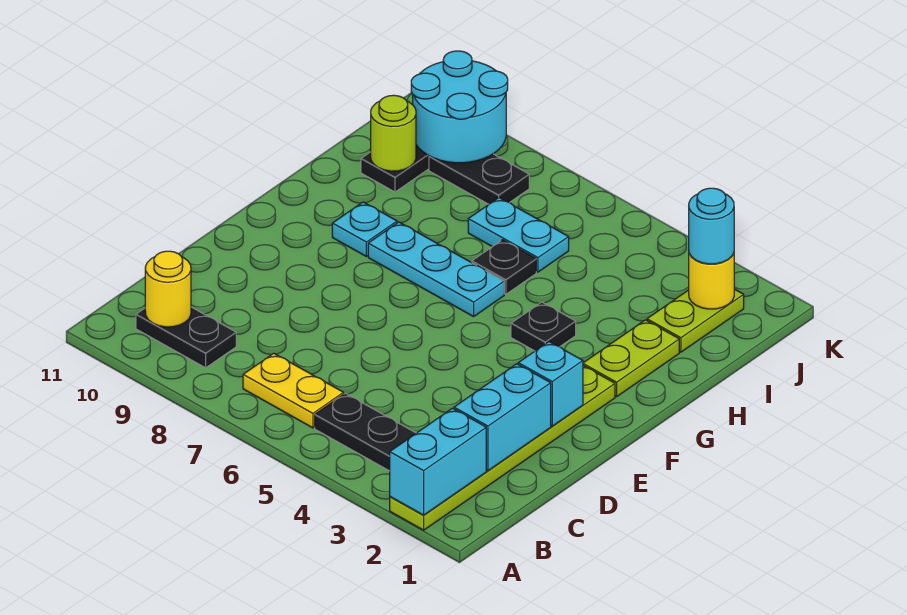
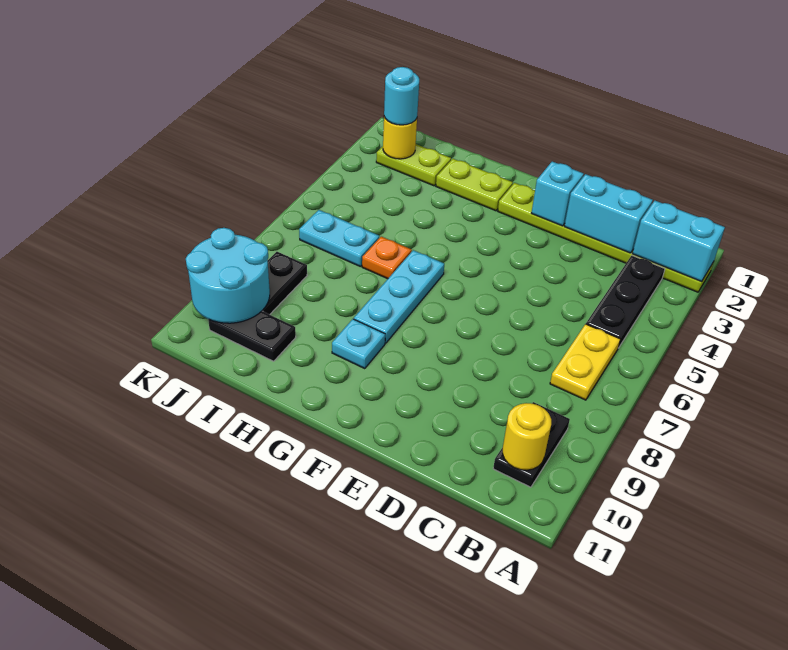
black plate G4 level 1 -> none
black plate H6 level 1 -> orange plate H6 level 1
cyan plate I6:I7 level 1 -> cyan plate I6:J6 level 1
lime round brick I10 level 2 -> none

